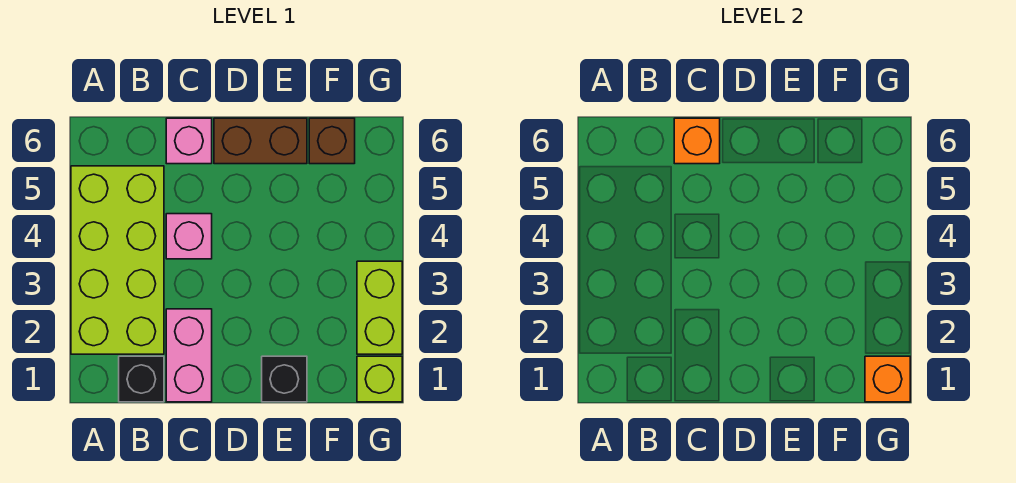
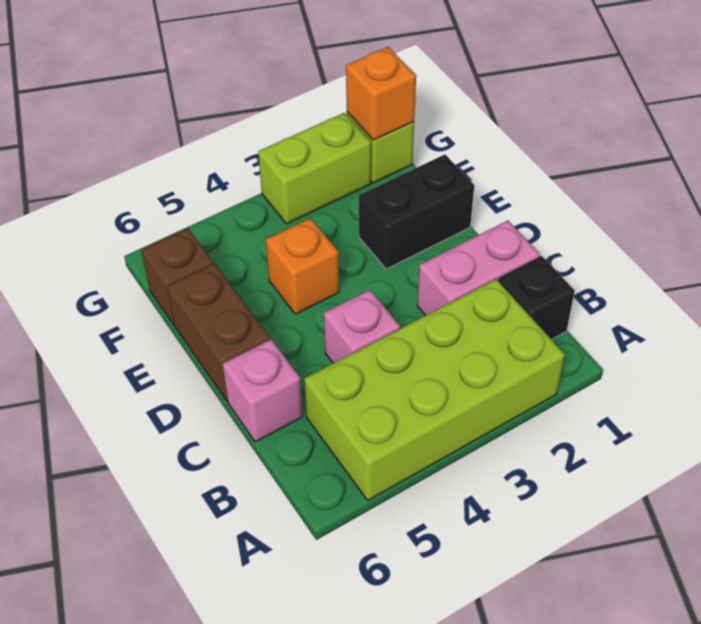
orange brick C6 level 2 -> orange brick E4 level 1
black brick E1 level 1 -> black brick E1:E2 level 1

